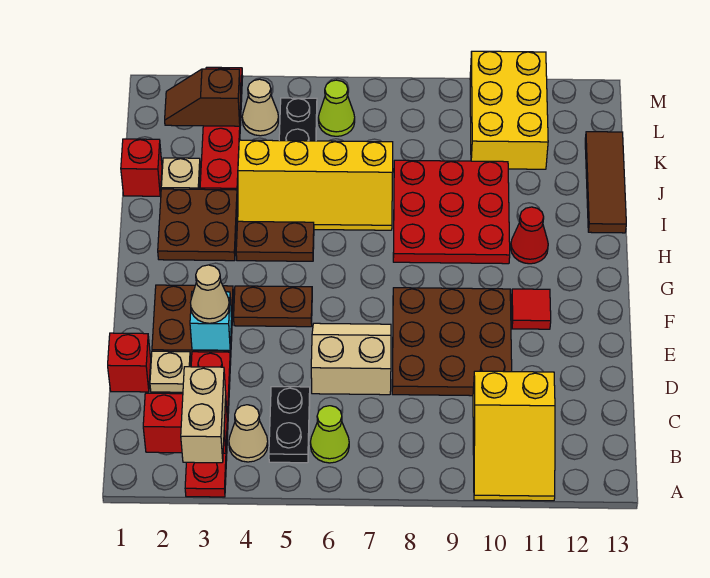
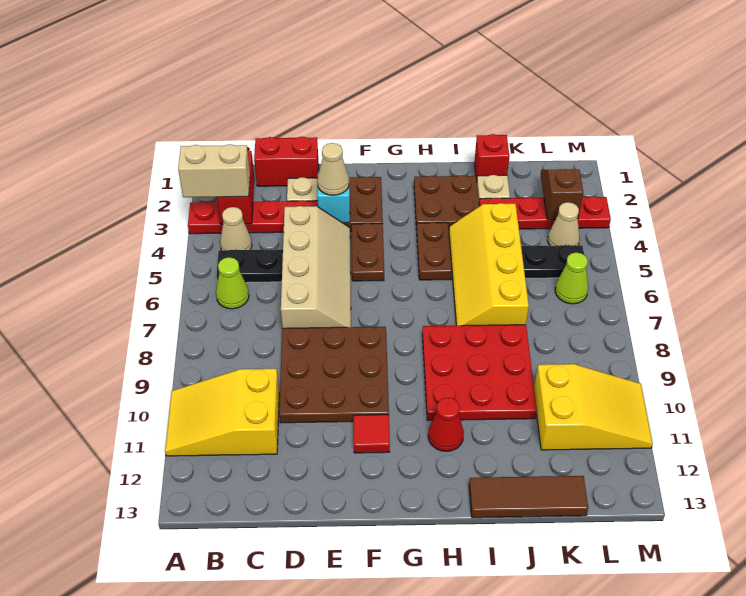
red brick D1 level 1 -> red brick C1:D1 level 1
tan slope D6:E7 level 1 top D -> tan slope D4:E7 level 1 top D
yellow brick K10:M11 level 1 -> yellow slope K10:M11 level 1 top K

